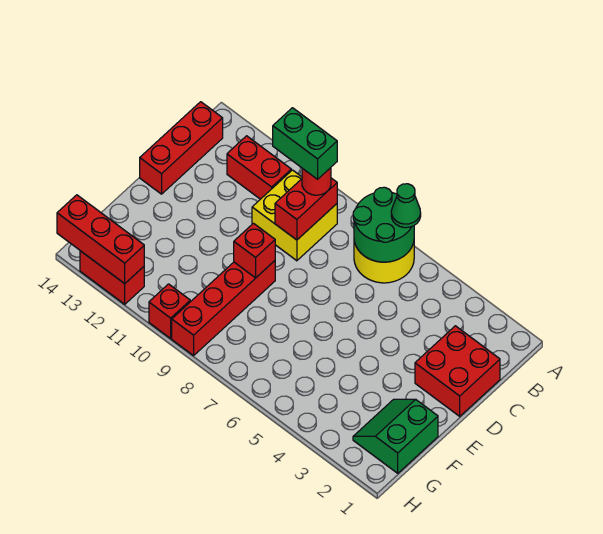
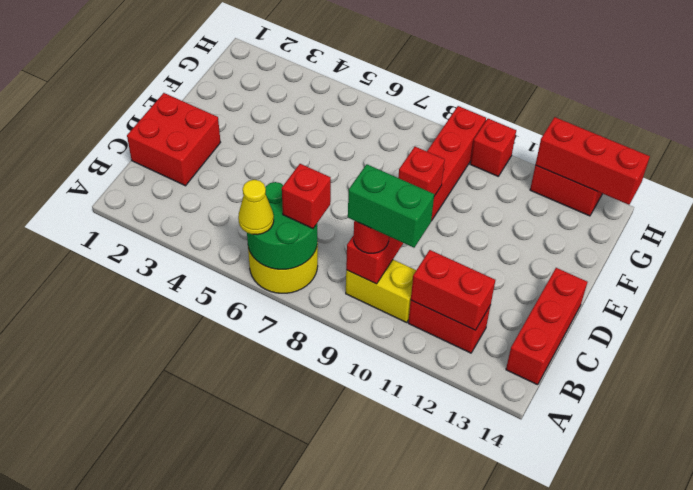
green cone A6 level 3 -> yellow cone A6 level 3
none -> red brick B7 level 3
yellow brick B9:C10 level 1 -> yellow brick B9:B10 level 1
none -> red brick B11:B12 level 2
green slope F1:G2 level 1 top 1 -> none

